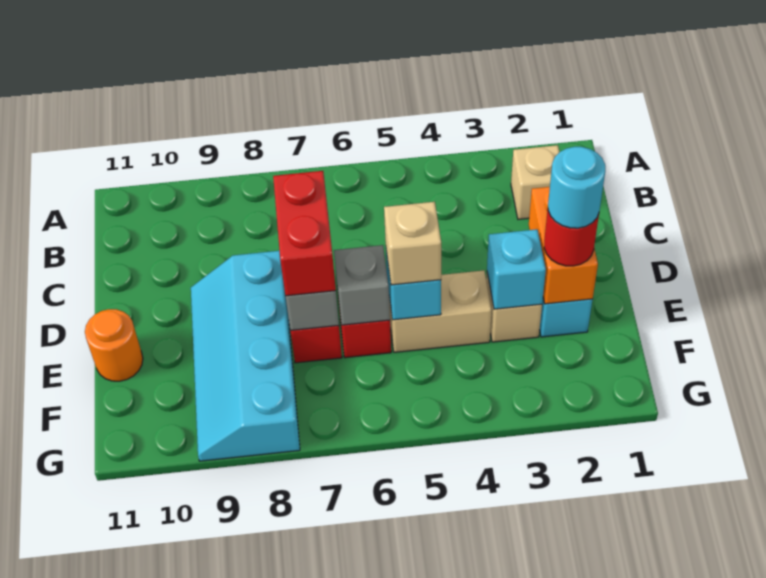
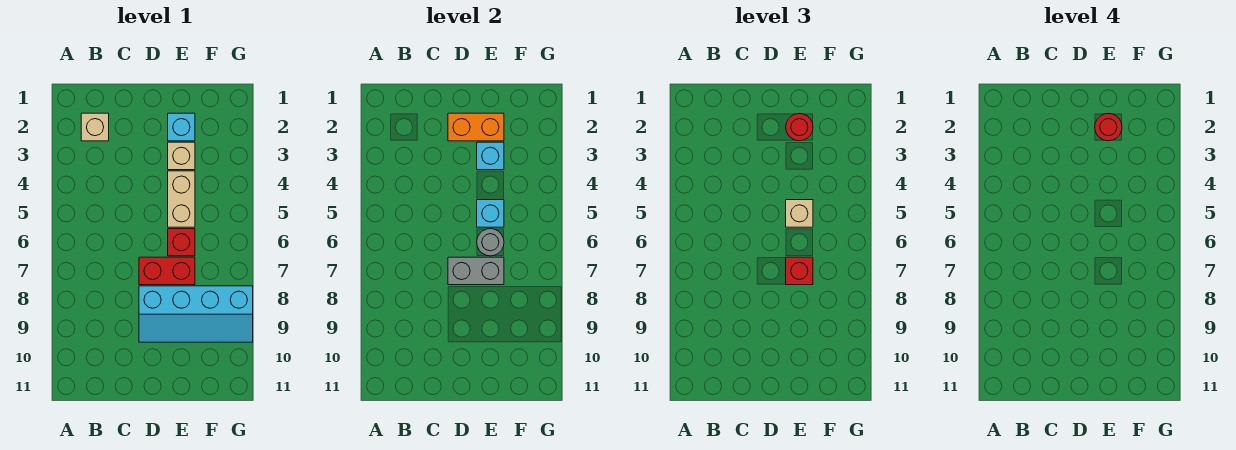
red brick D7:E7 level 3 -> red brick E7 level 3
cyan round brick E2 level 4 -> red round brick E2 level 4
grey brick E6 level 2 -> grey round brick E6 level 2
orange round brick E11 level 1 -> none

